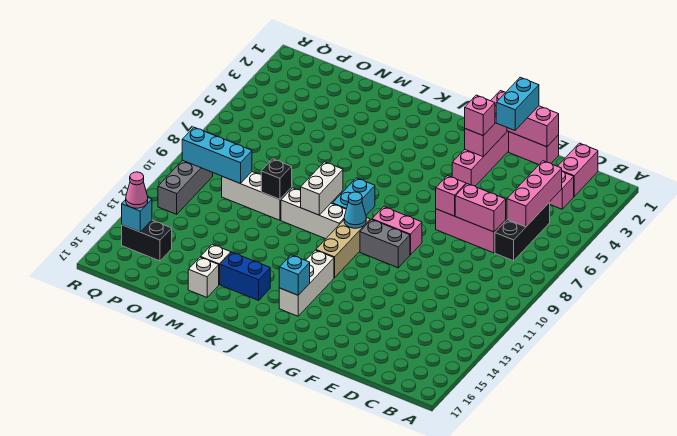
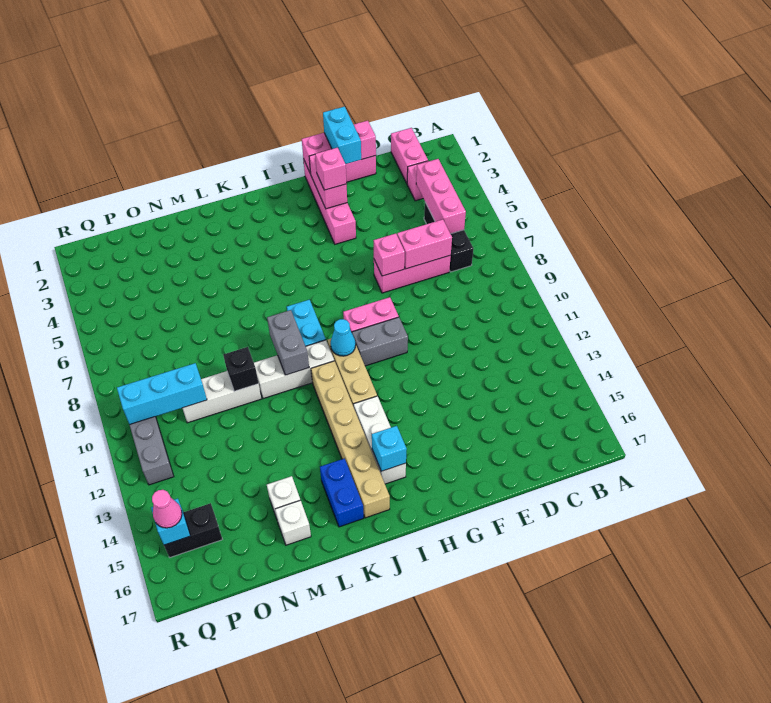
none -> tan brick J11:J16 level 1
white brick K9:K10 level 2 -> grey brick K9:K10 level 2
blue brick K15:L15 level 1 -> blue brick K15:K16 level 1

